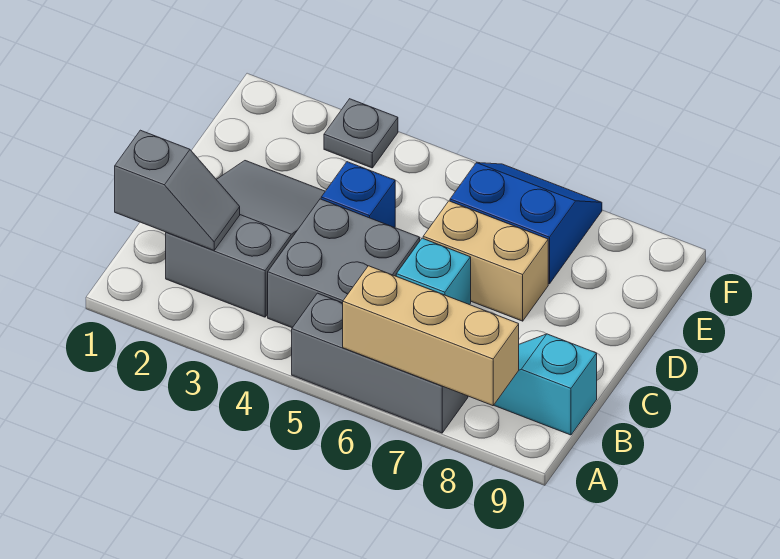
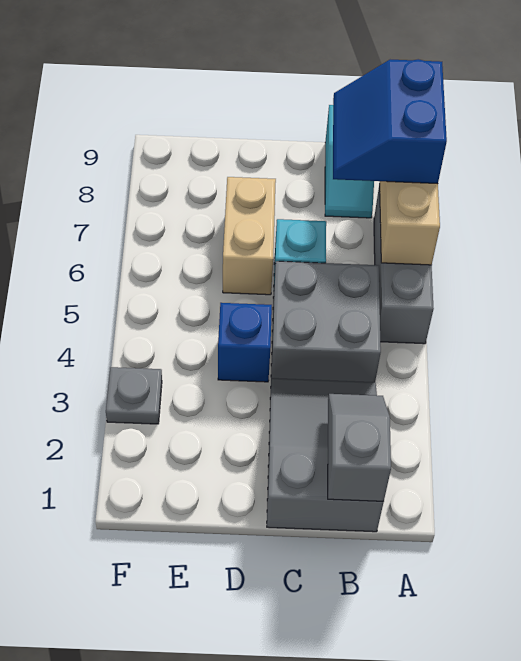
grey slope B2:D3 level 1 top B -> grey slope B1:C3 level 1 top 1
blue slope E6:F7 level 1 top E -> blue slope A7:B8 level 3 top A

